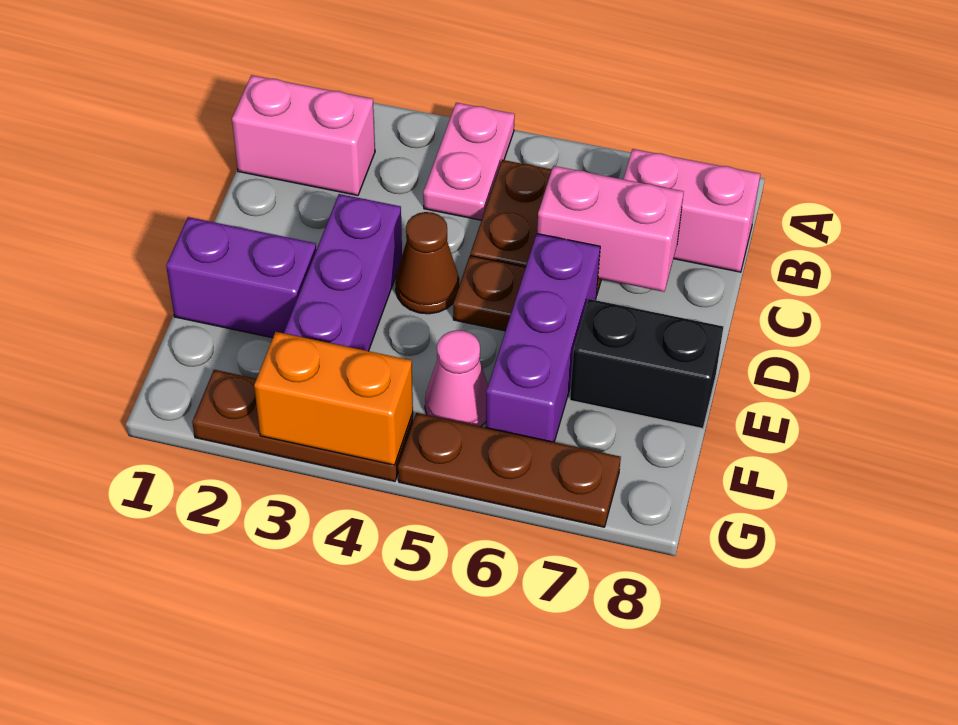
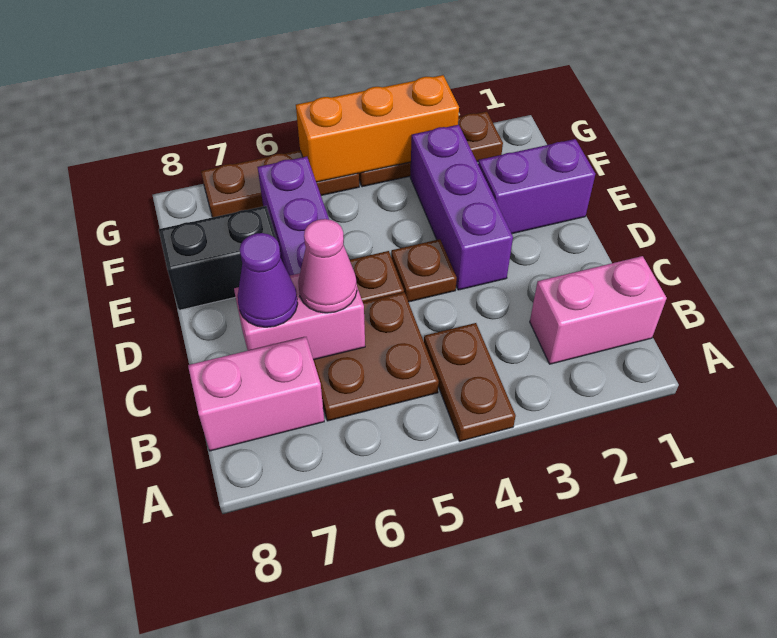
pink plate A4:B4 level 1 -> brown plate A4:B4 level 1
none -> purple cone C7 level 3
brown cone D4 level 1 -> brown plate D4 level 1
pink cone F5 level 1 -> pink cone C6 level 3
orange brick G3:G4 level 2 -> orange brick G3:G5 level 2

